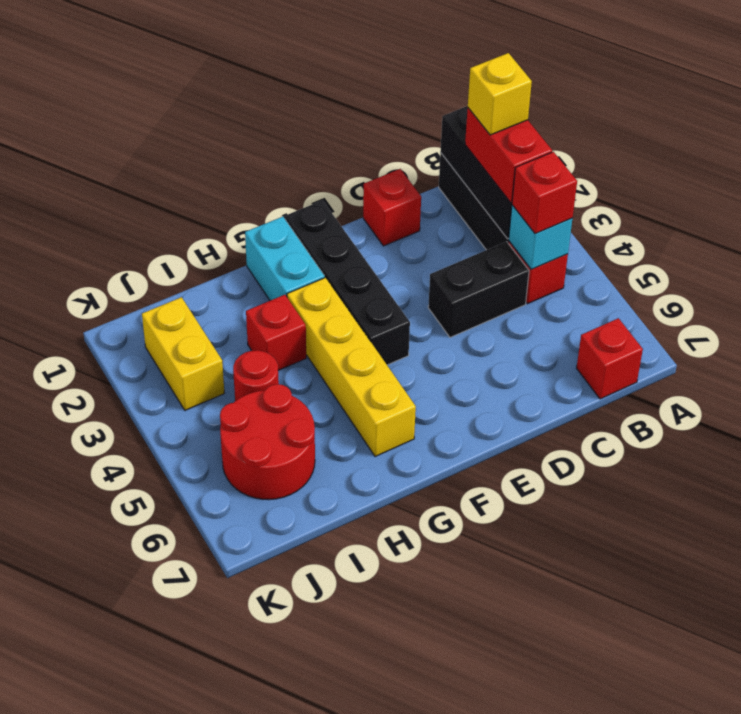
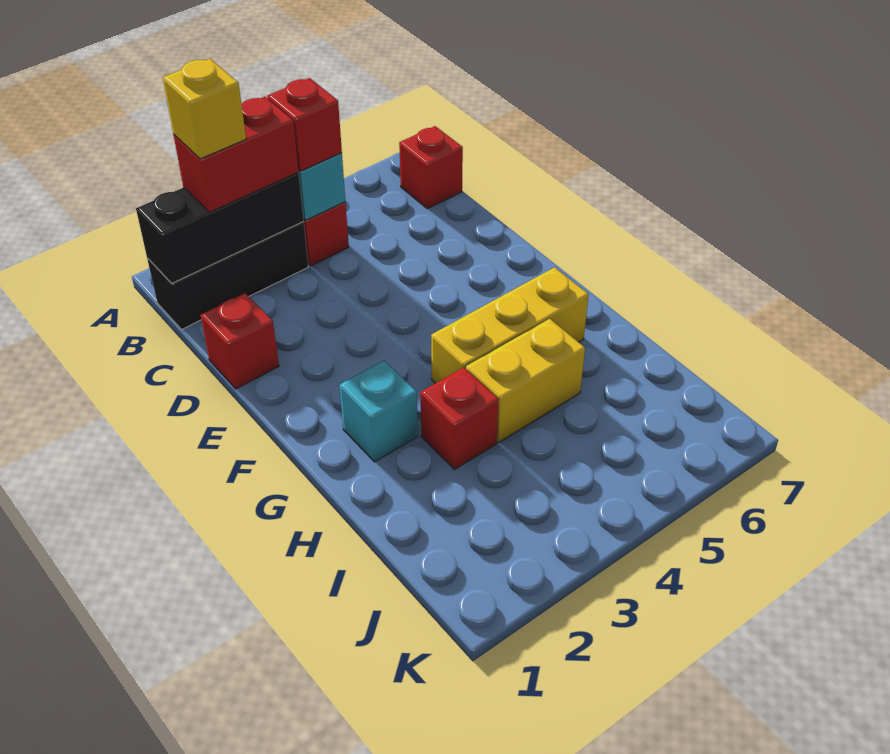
black brick C4:D4 level 1 -> none
black brick F1:F4 level 1 -> none
cyan brick G1:G2 level 1 -> cyan brick G2 level 1
yellow brick G3:G6 level 1 -> yellow brick G4:G6 level 1
red round brick I4 level 1 -> none
red round brick I5:J6 level 1 -> none
yellow brick J2:J3 level 1 -> yellow brick H4:H5 level 1

